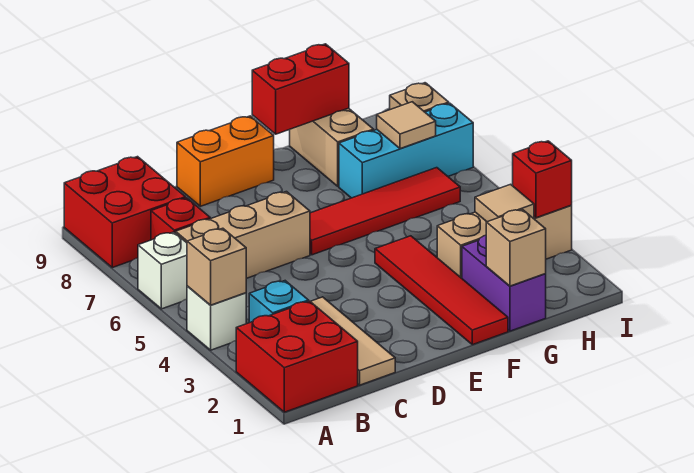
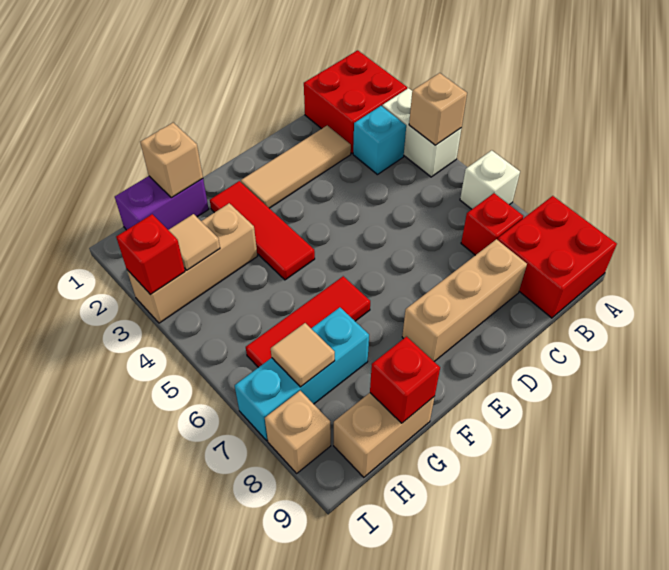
white brick A4 level 1 -> white brick A3:A4 level 1
tan brick B6:D6 level 1 -> tan brick C8:E8 level 1
tan tile C1:C3 level 1 -> tan tile C2:E2 level 1
orange brick D9:E9 level 1 -> none
red tile E6:H6 level 1 -> red tile F6:H6 level 1
red tile F1:F4 level 1 -> red tile F2:F4 level 1
red brick F9:G9 level 2 -> red brick G9 level 2
purple brick G1:G2 level 1 -> purple brick G1:H1 level 1
tan brick G8:G9 level 1 -> tan brick G9:H9 level 1

